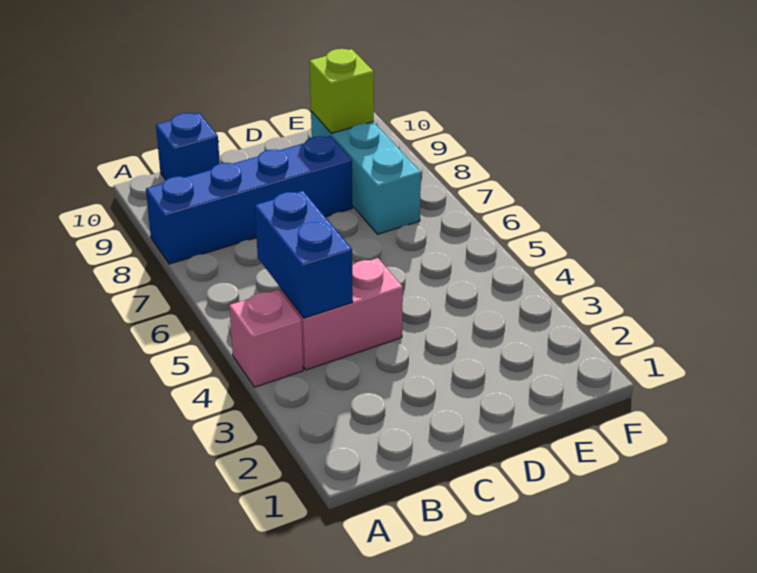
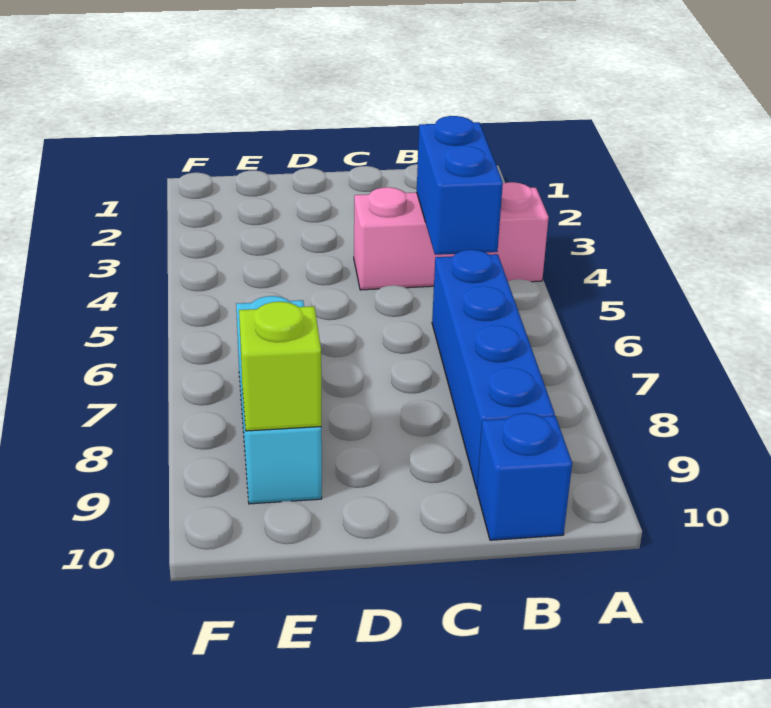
blue brick A8:D8 level 1 -> blue brick B6:B9 level 1

